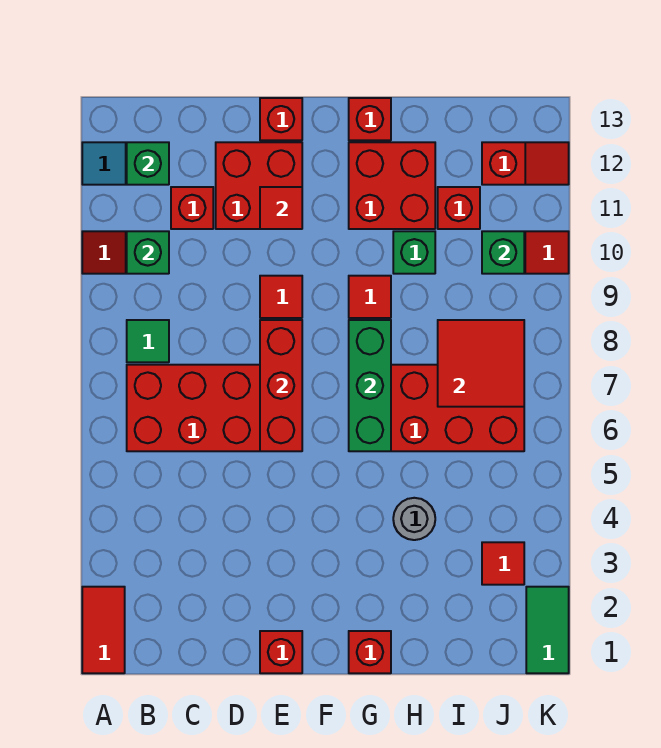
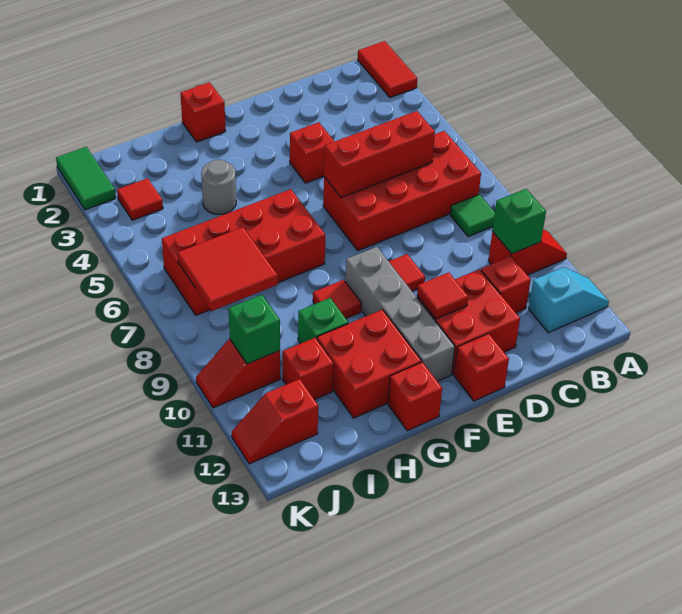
green brick B12 level 2 -> none
red brick E1 level 1 -> red brick E4 level 1
red brick E6:E8 level 2 -> red brick C6:E6 level 2
none -> grey brick F9:F12 level 1
green brick G6:G8 level 2 -> none

